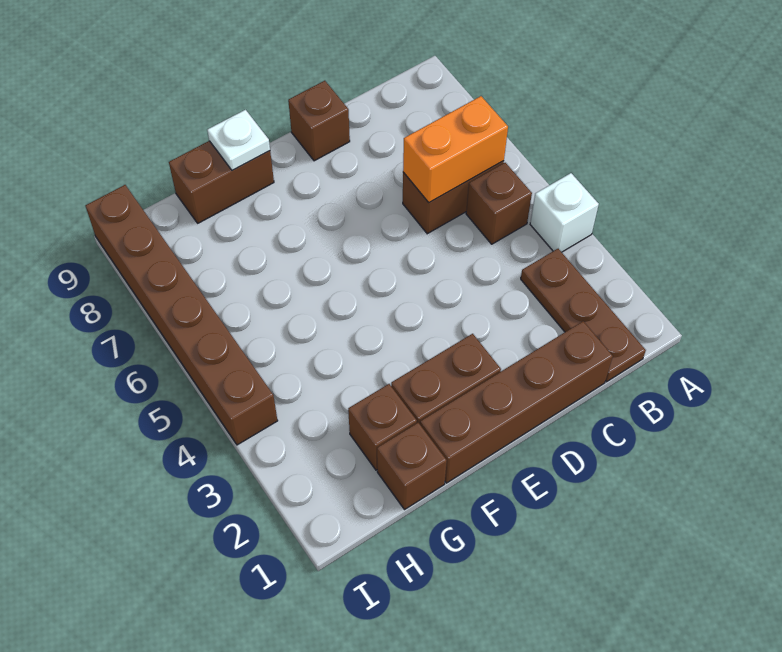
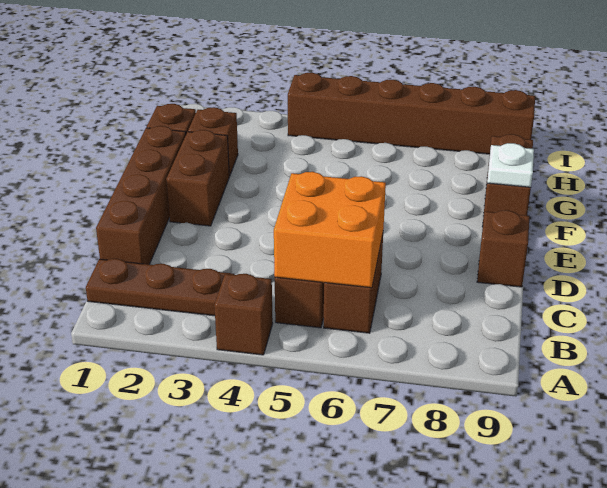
white brick A4 level 1 -> brown brick A4 level 1
orange brick B6:C6 level 2 -> orange brick B5:C6 level 2

